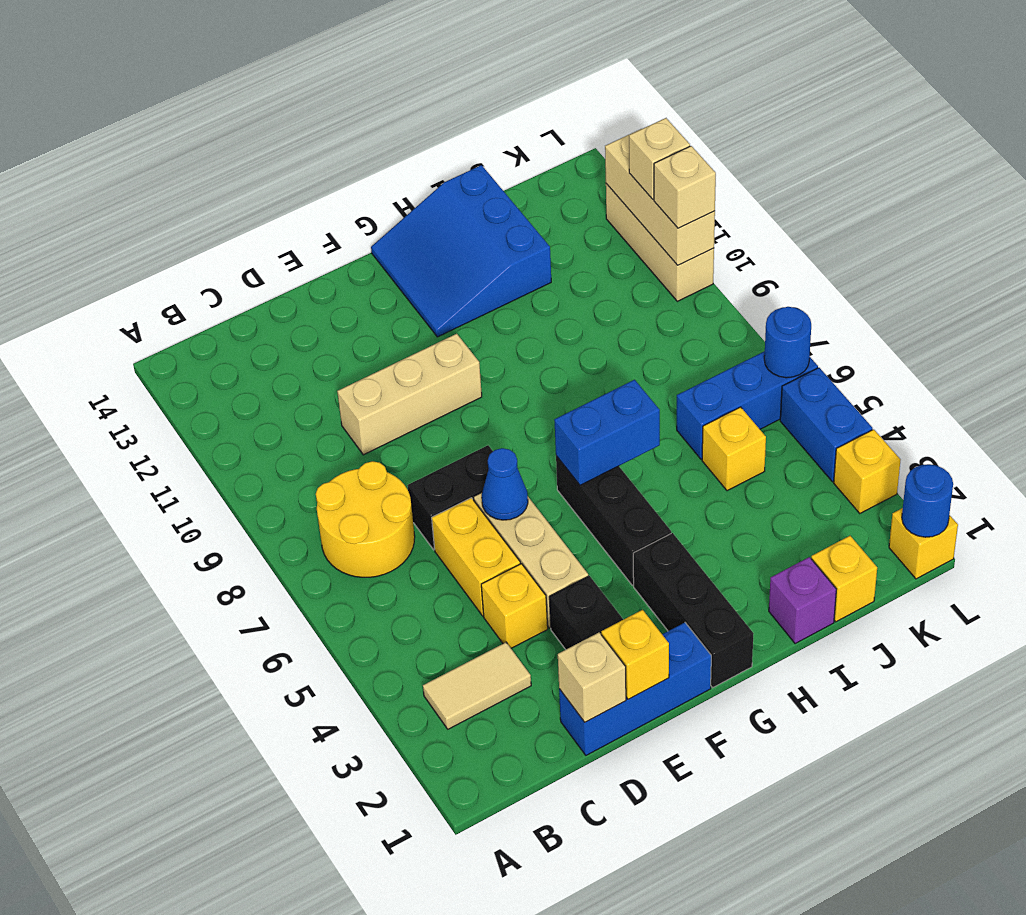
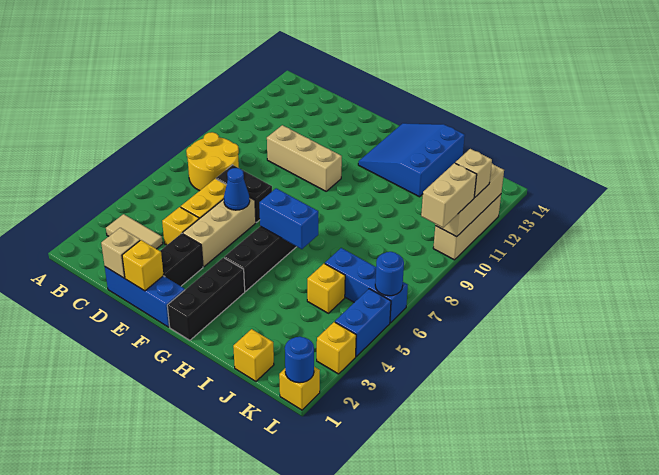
purple brick I1 level 1 -> none
tan brick L10 level 3 -> tan brick L9:L10 level 3

